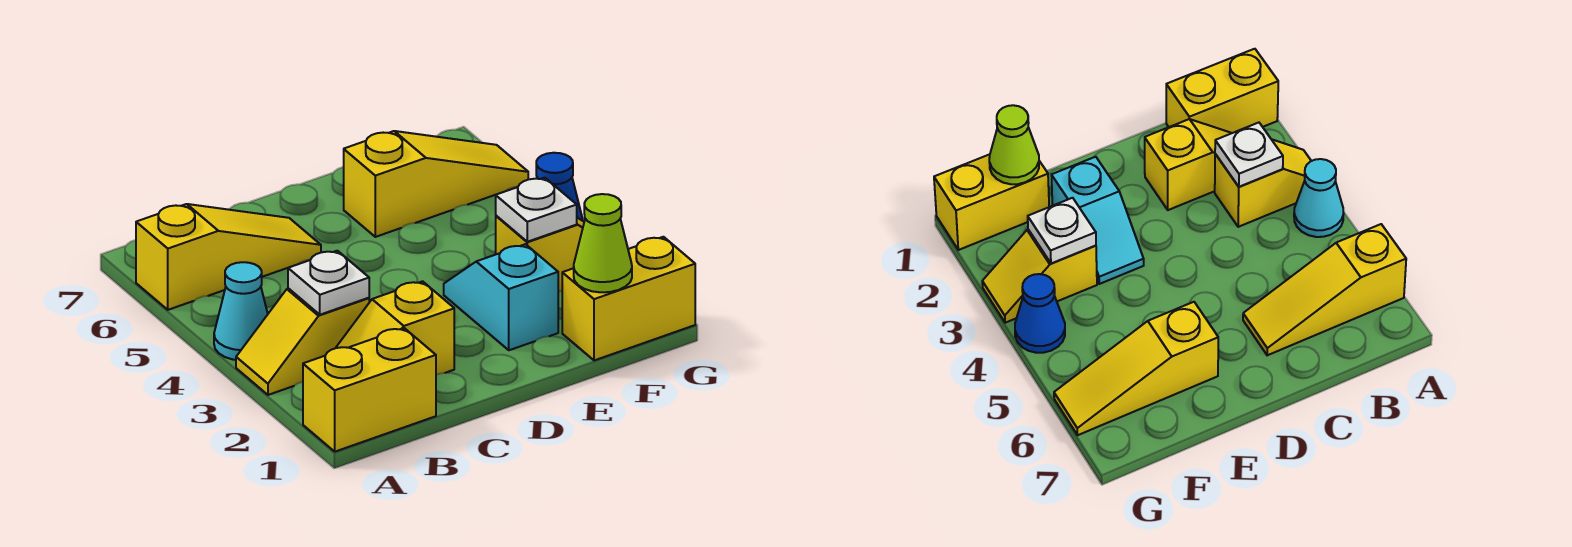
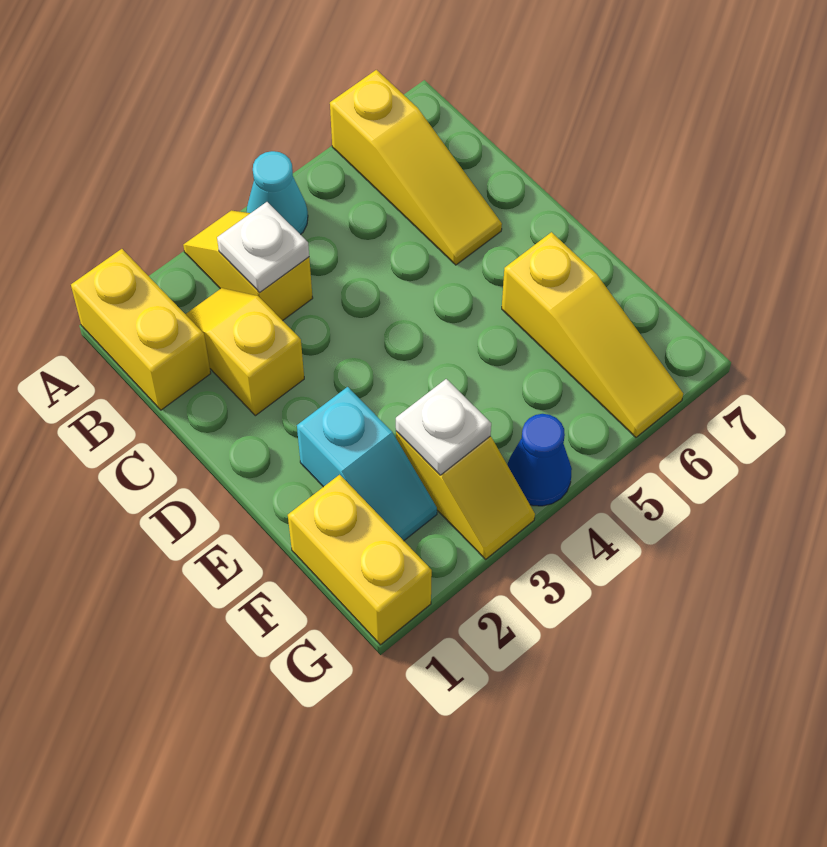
cyan slope E2:E3 level 1 top 2 -> cyan slope E2:F2 level 1 top E
lime cone F1 level 2 -> none

